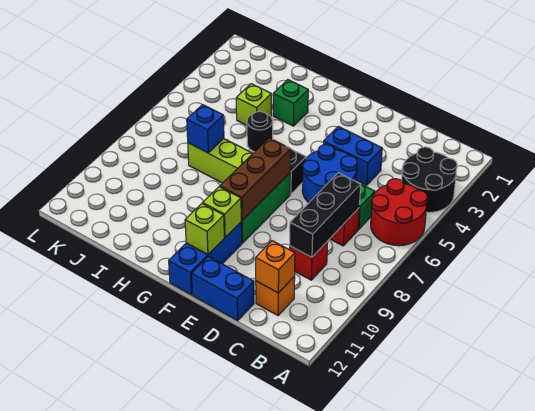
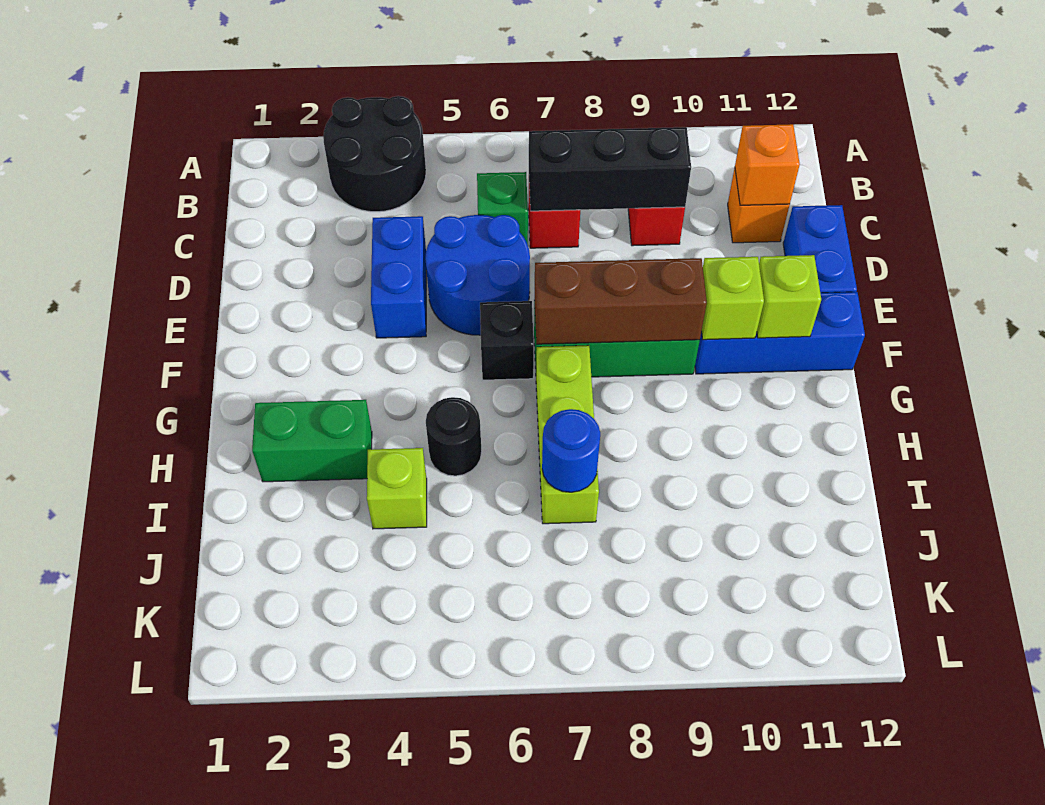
red round brick A5:B6 level 1 -> none
green brick H3 level 1 -> green brick H2:H3 level 1
blue brick I7 level 2 -> blue round brick I7 level 2

